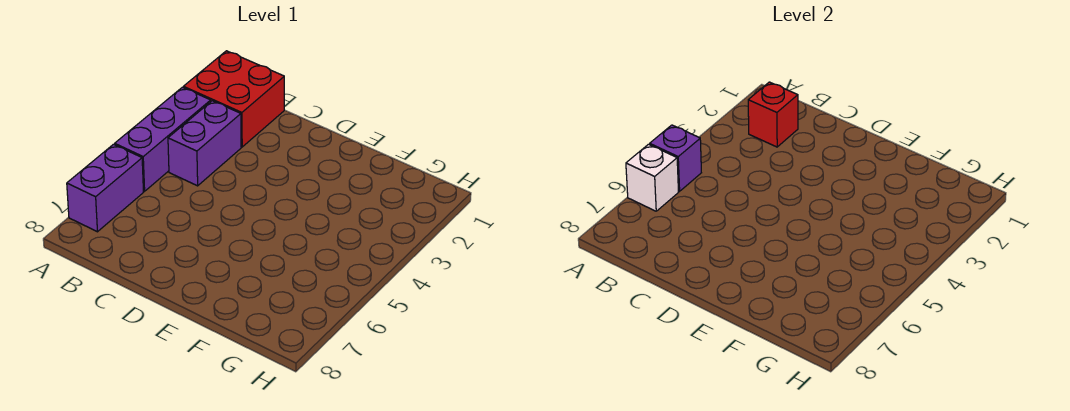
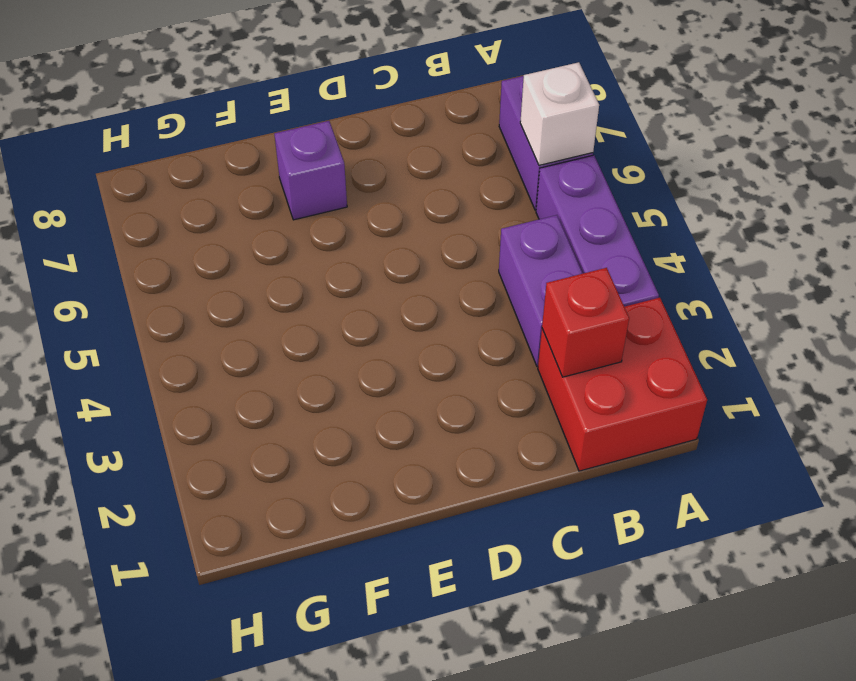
purple brick A5 level 2 -> purple brick E7 level 1

